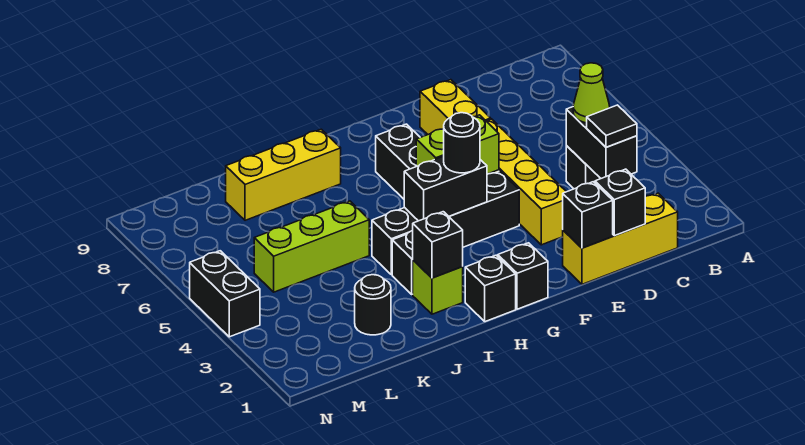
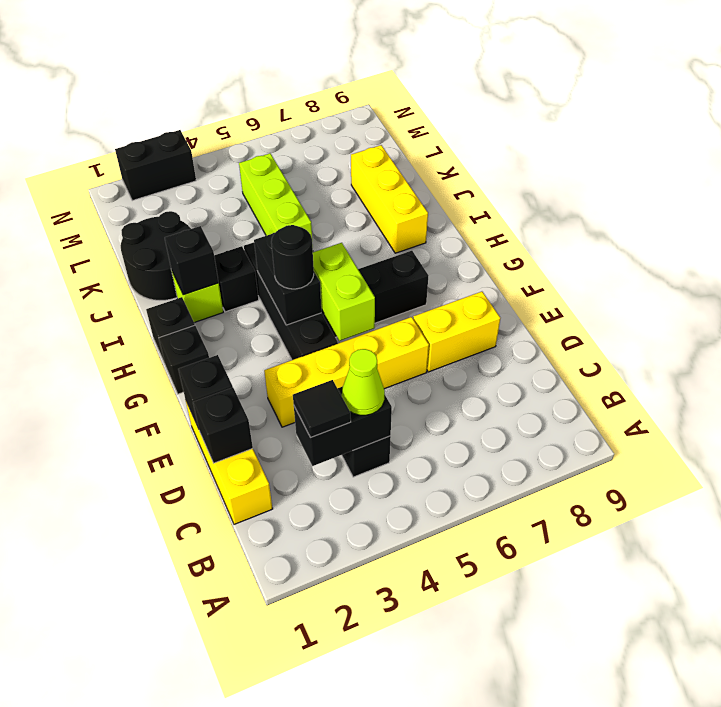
black round brick K2 level 1 -> black round brick J1:K2 level 1
black brick N4:N5 level 1 -> black brick N2:N3 level 1

